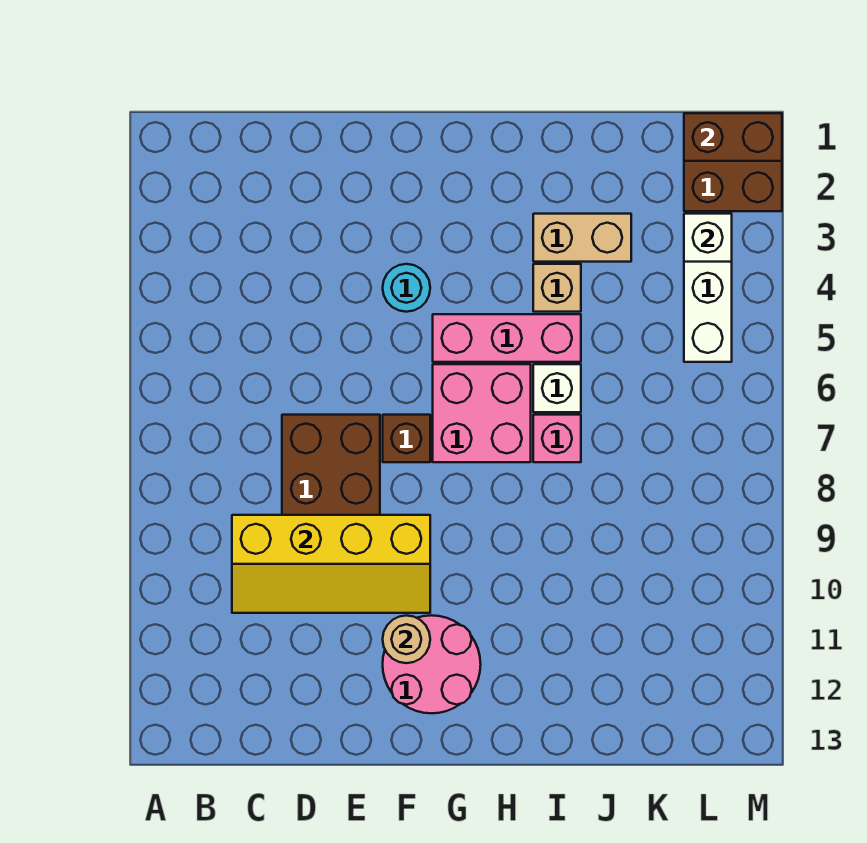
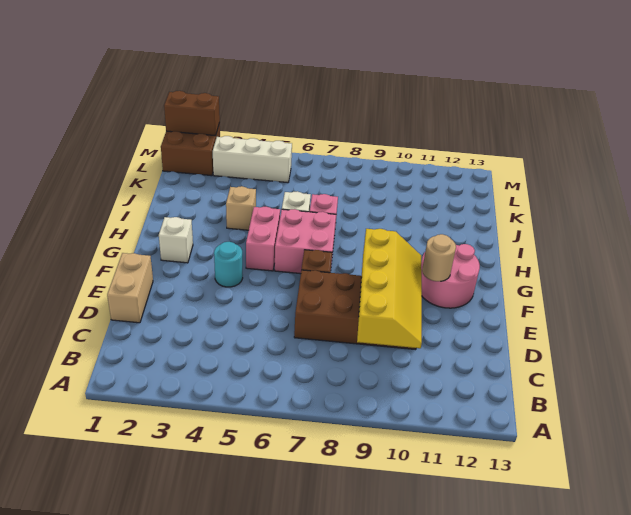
pink brick G5:I5 level 1 -> pink brick G5:H5 level 1
tan brick I3:J3 level 1 -> tan brick D1:E1 level 1
brown brick L1:M1 level 2 -> brown brick M1:M2 level 2
white brick L3 level 2 -> white brick G2 level 1

